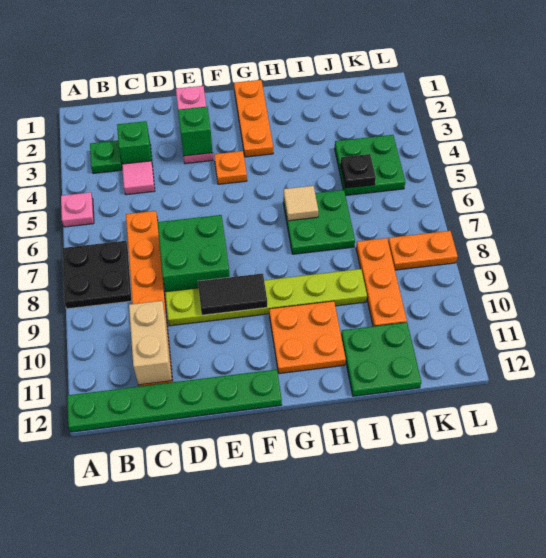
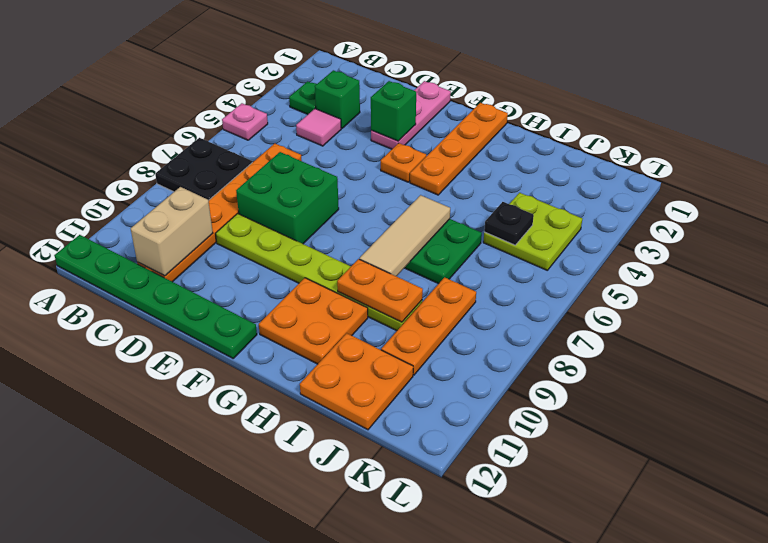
black tile E9:F9 level 2 -> none
orange plate G1:G3 level 1 -> orange plate G1:G4 level 1
tan tile H6 level 2 -> tan tile H6:H8 level 2
green plate I11:J12 level 1 -> orange plate I11:J12 level 1
green plate J4:K5 level 1 -> lime plate J4:K5 level 1
orange plate K8:L8 level 1 -> orange plate H9:I9 level 2

